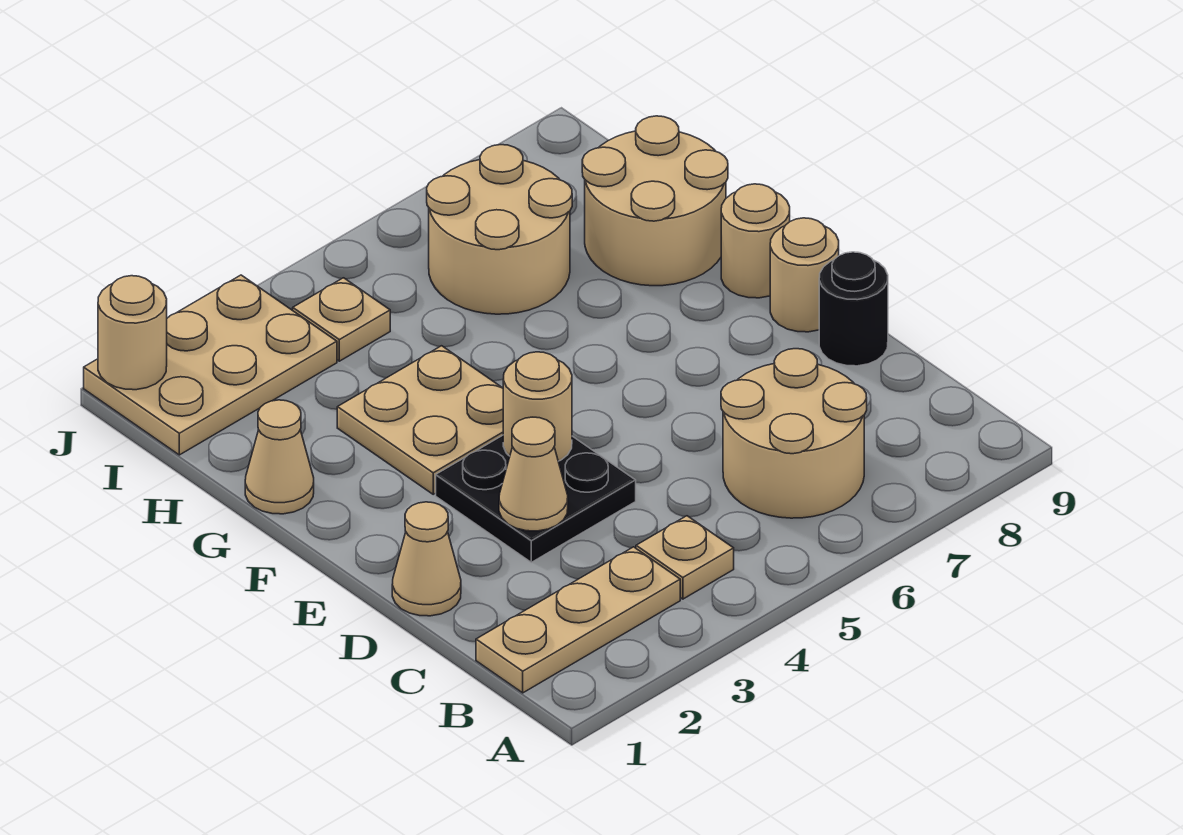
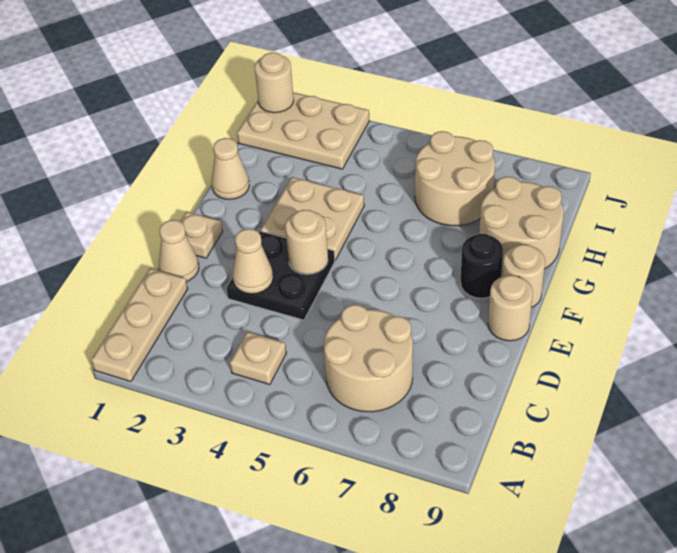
tan plate B1:B3 level 1 -> tan plate A1:C1 level 1
black round brick D9 level 1 -> black round brick F8 level 1
tan plate I4 level 1 -> tan plate E1 level 1

